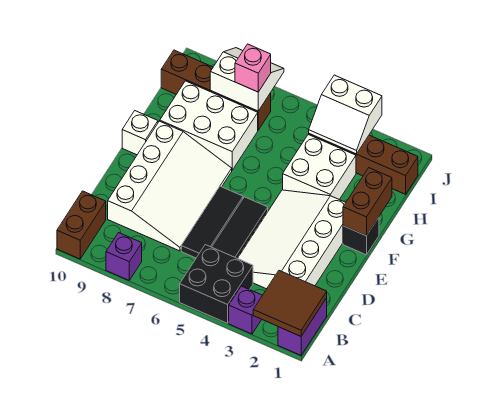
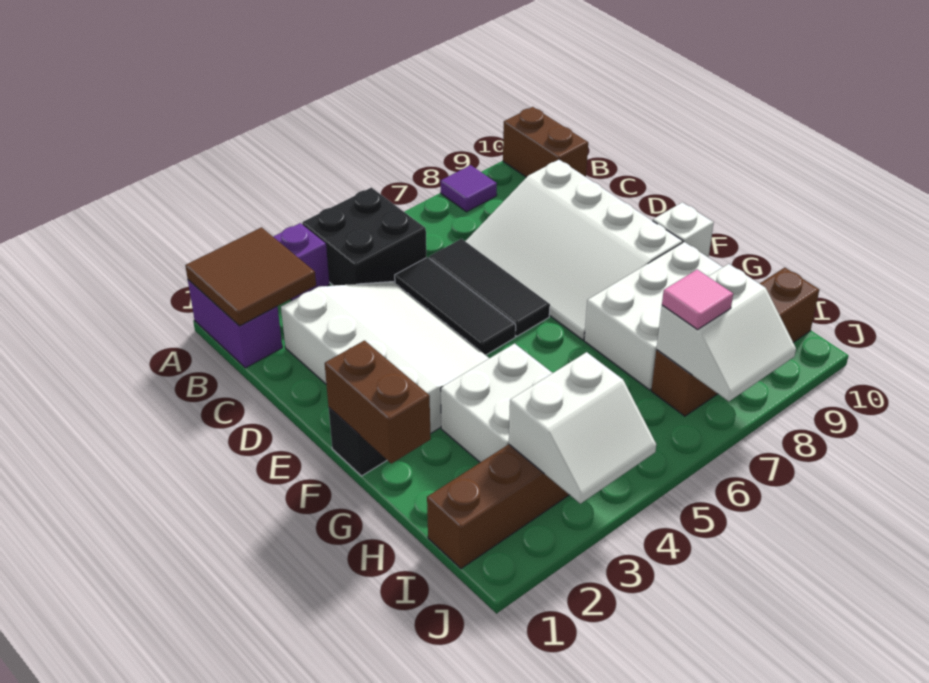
purple brick A8 level 1 -> purple tile A8 level 1
white slope I3:J4 level 2 top J -> white slope I3:J4 level 2 top I
pink brick I7 level 3 -> pink tile I7 level 3

